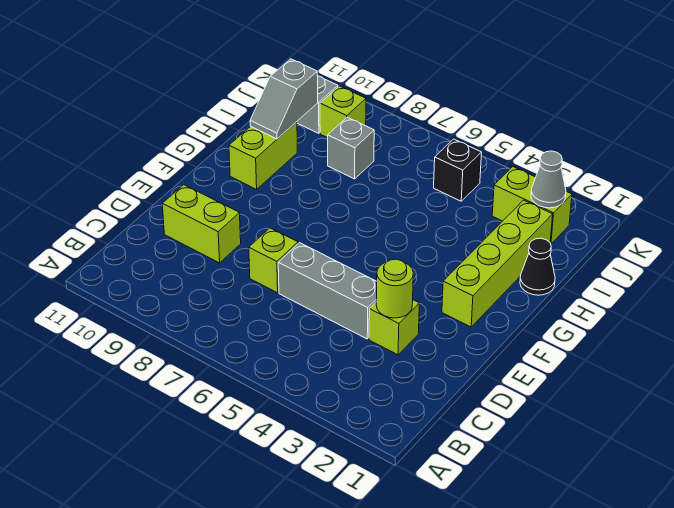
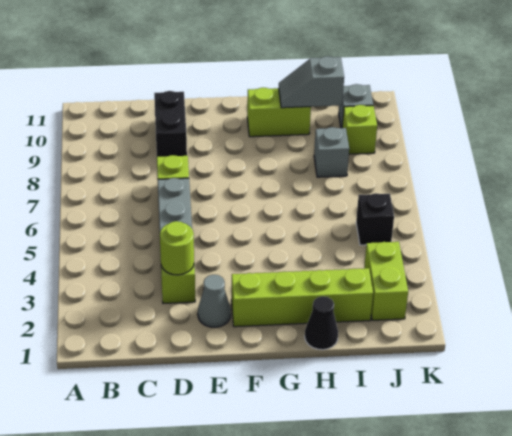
lime brick D9:D10 level 1 -> black brick D9:D10 level 1
grey cone J2 level 2 -> grey cone E2 level 1

